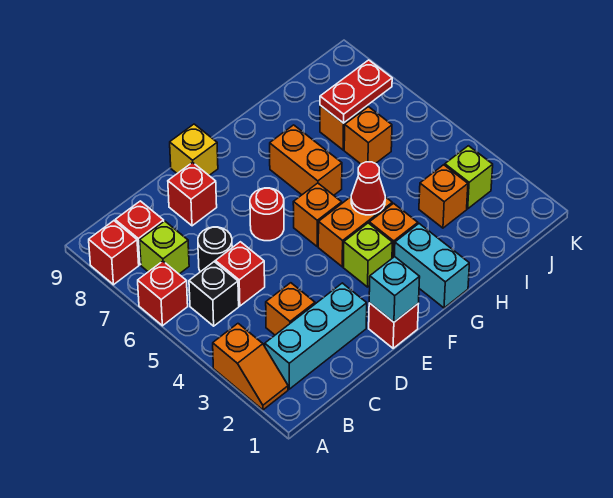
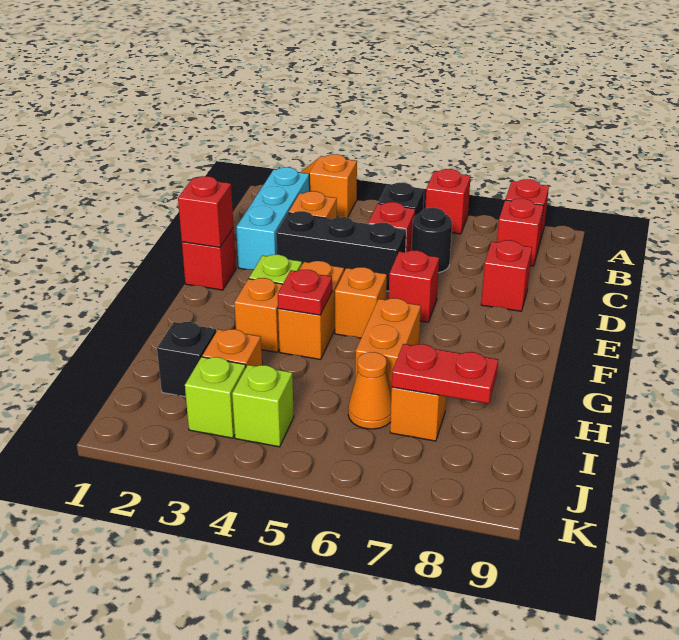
lime brick B7 level 1 -> lime brick J4 level 1
none -> black brick D3:D5 level 1
cyan brick E1 level 2 -> red brick E1 level 2
red round brick E6 level 1 -> red brick E6 level 1
yellow brick E9 level 1 -> none
cyan brick G1:G2 level 1 -> none
red cone G4 level 2 -> red plate G4 level 2
orange brick G6:G7 level 1 -> orange brick G6:H6 level 1
none -> black brick I2 level 1
orange brick I6 level 1 -> orange cone I6 level 1
red plate I7:J7 level 2 -> red plate I7:I8 level 2

